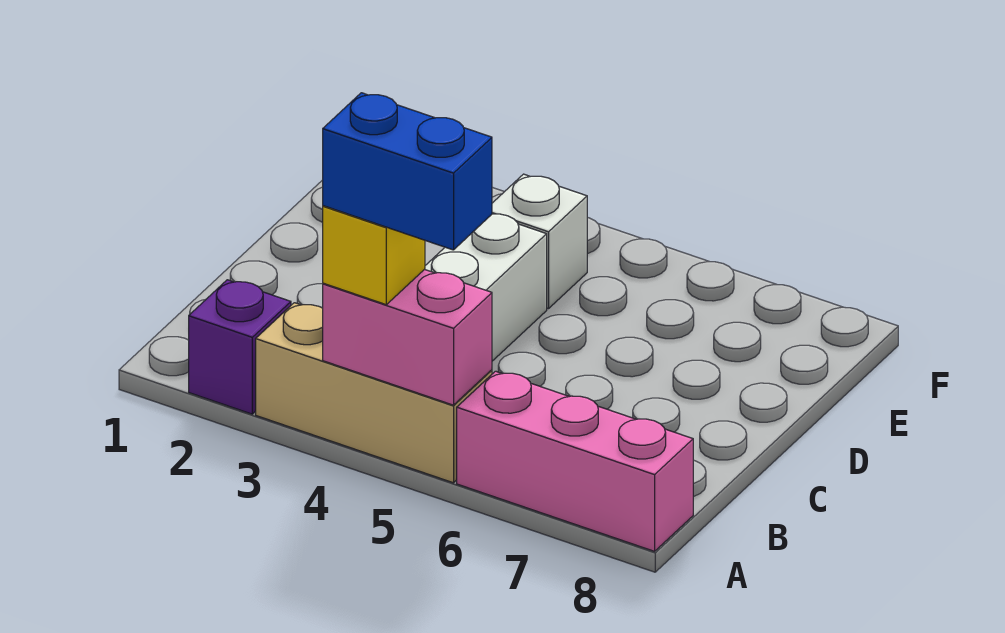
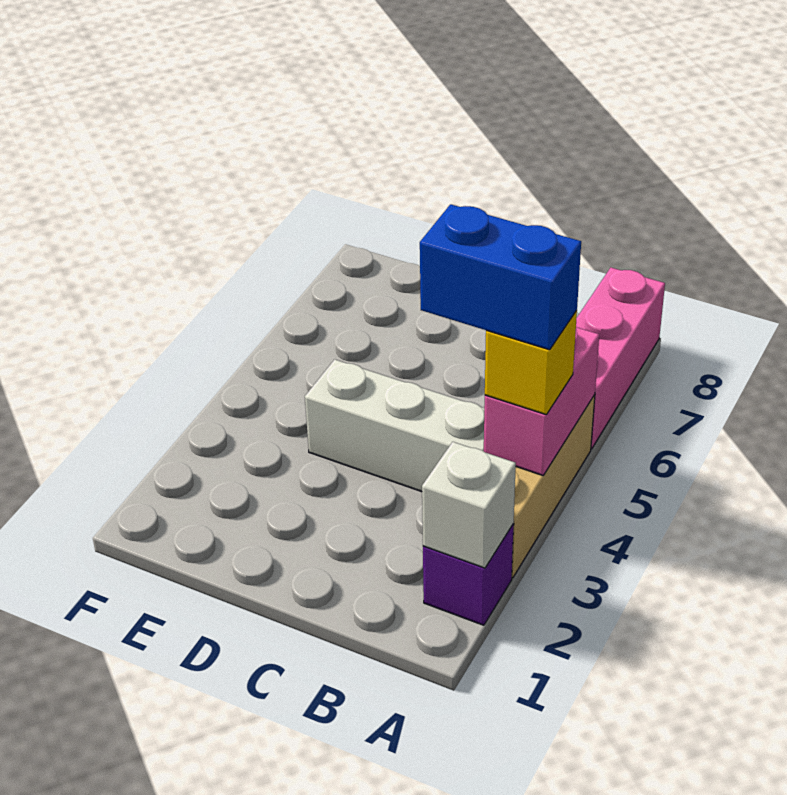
blue brick A4:A5 level 4 -> blue brick A4:B4 level 4
white brick E4 level 1 -> white brick A2 level 2

